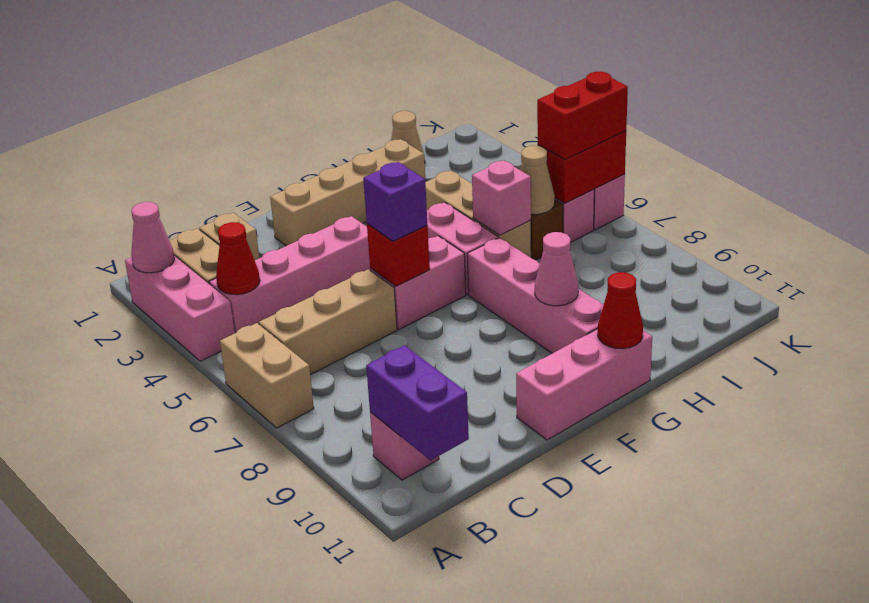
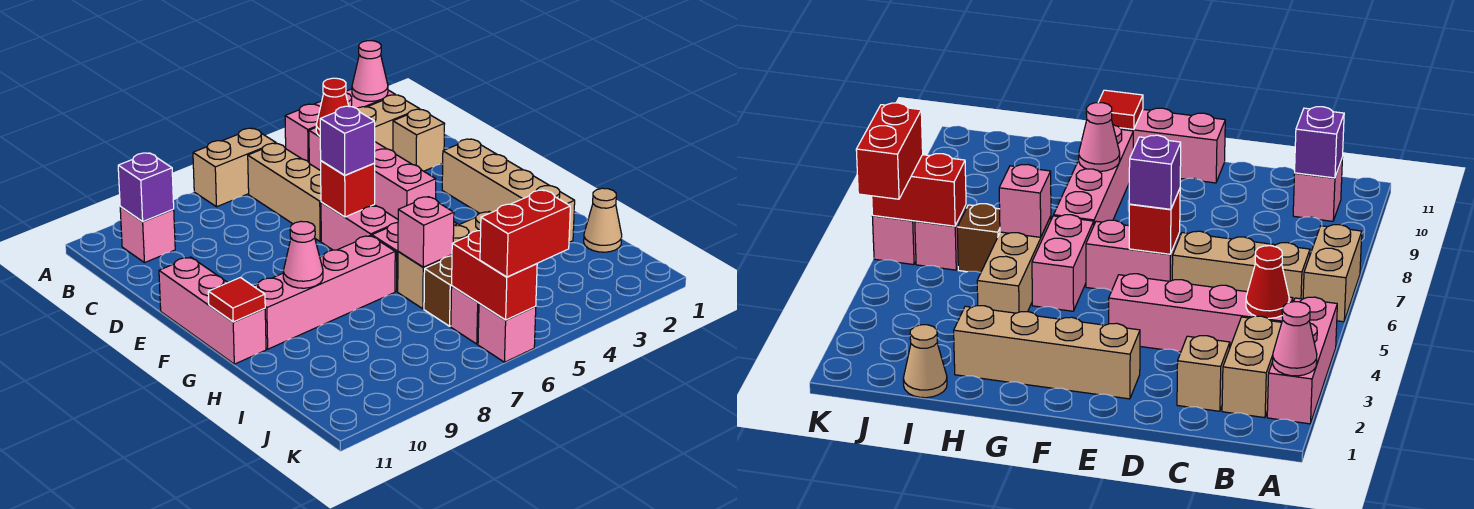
purple brick B10:B11 level 2 -> purple brick B10 level 2
red cone G11 level 2 -> red tile G11 level 2
tan cone I6 level 2 -> none
red brick J6:K6 level 3 -> red brick K5:K6 level 3

